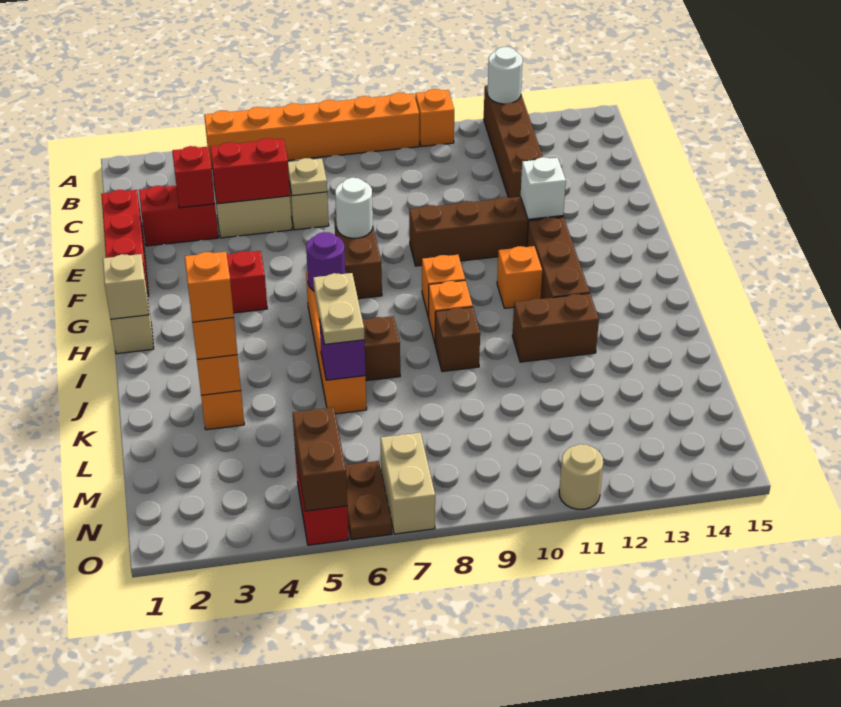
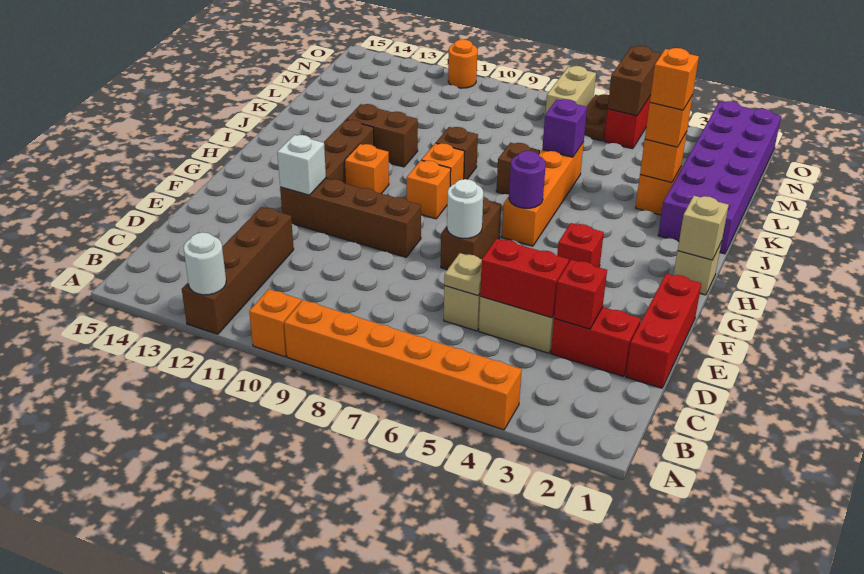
none -> purple brick J1:O2 level 1
tan plate J6:K6 level 3 -> none
tan round brick O11 level 1 -> orange round brick O11 level 1

